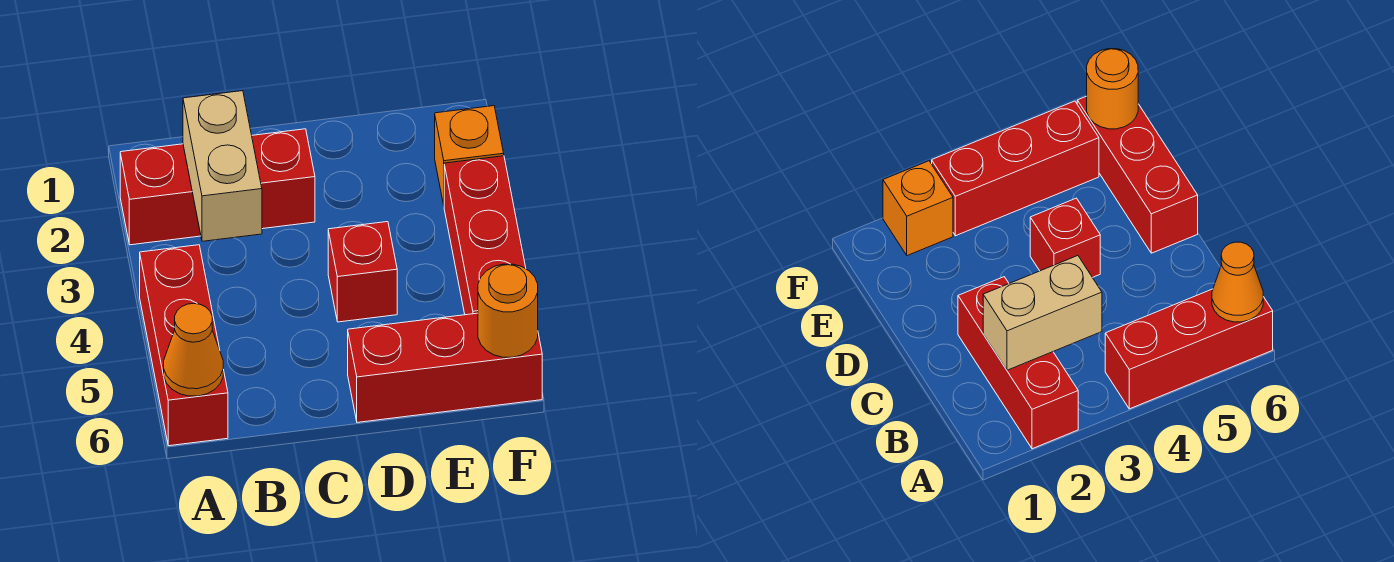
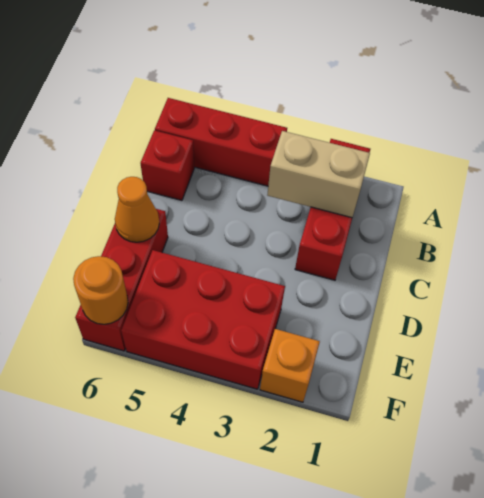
orange cone A6 level 2 -> orange cone D6 level 2
red brick D4 level 1 -> red brick B6 level 1
red brick F3:F5 level 1 -> red brick E3:F5 level 1

